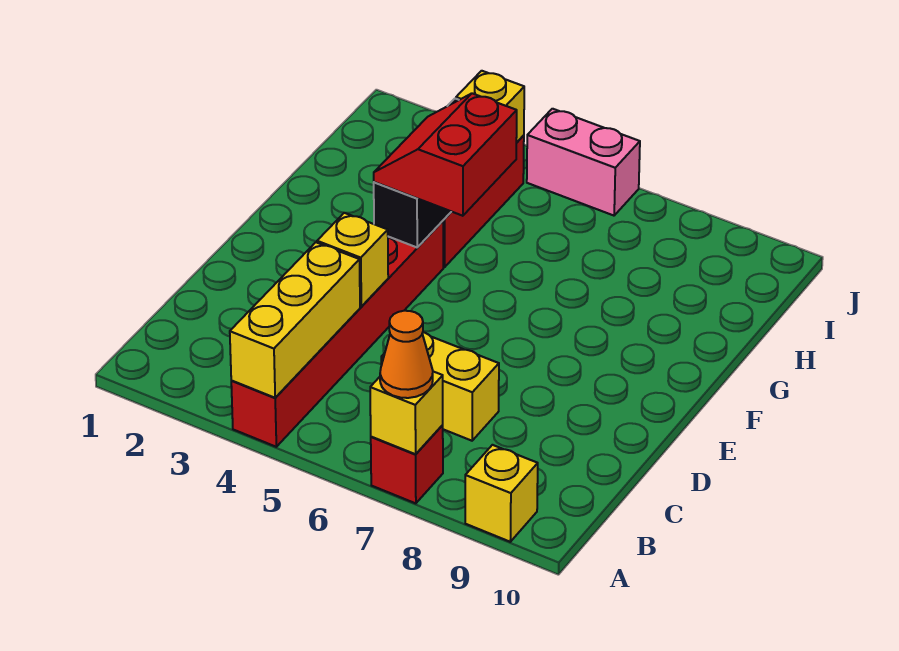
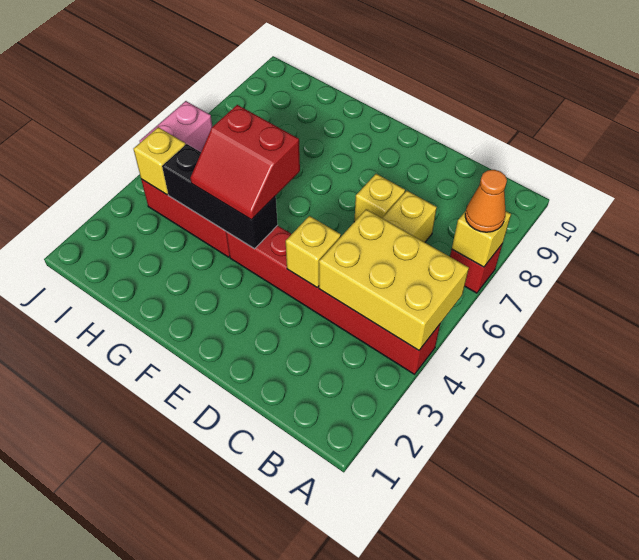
yellow brick A4:C4 level 2 -> yellow brick A4:C5 level 2
yellow brick A9 level 1 -> yellow brick D7 level 1

